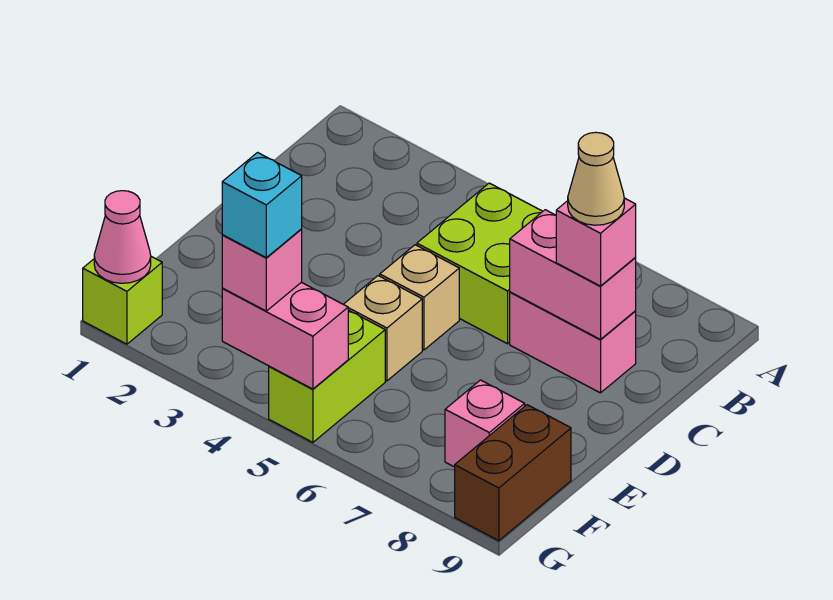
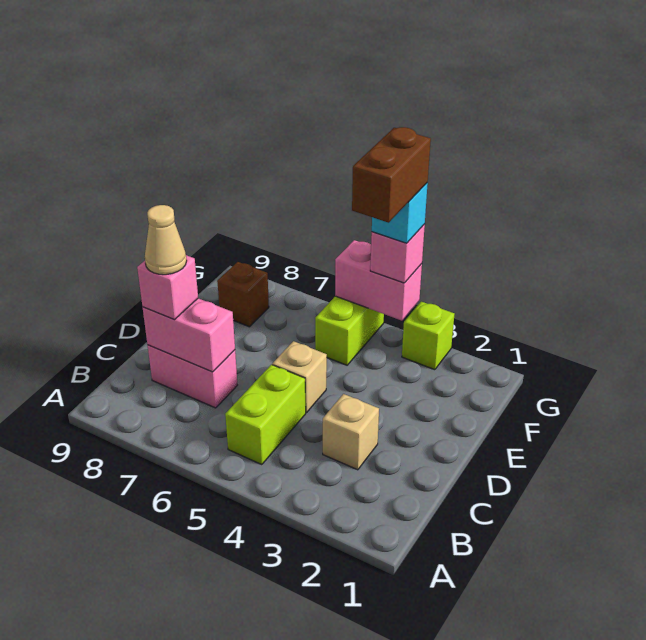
lime brick B5:C6 level 1 -> lime brick B5:C5 level 1
tan brick E5 level 1 -> tan brick C3 level 1
pink brick F8 level 1 -> brown brick F8 level 1
brown brick F9:G9 level 1 -> brown brick F4:G4 level 5
lime brick G1 level 1 -> lime brick G3 level 1
pink cone G1 level 2 -> none

